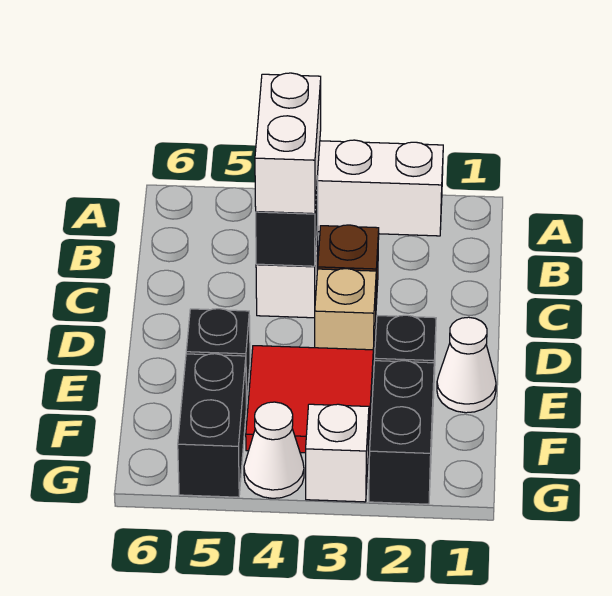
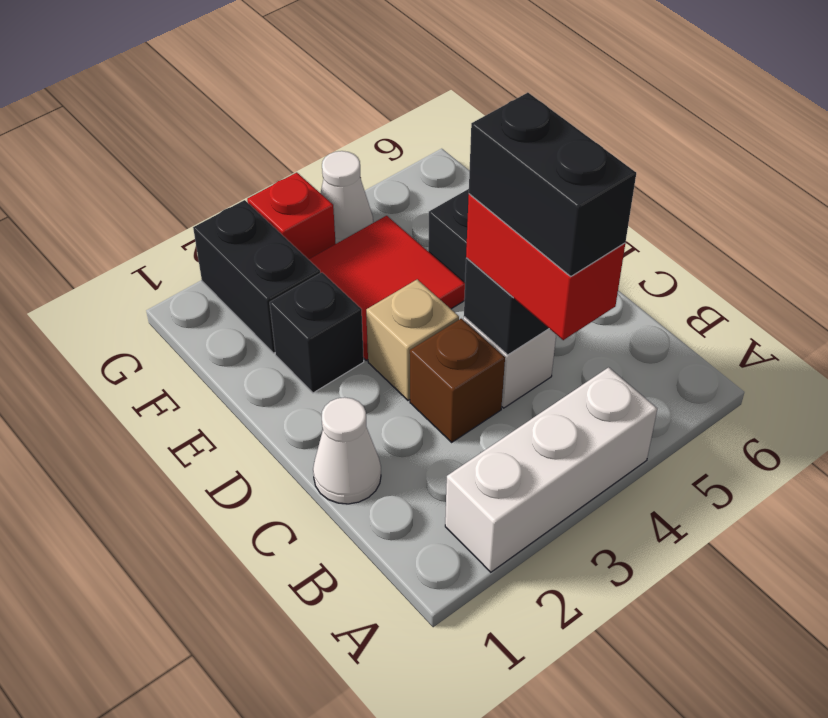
white brick B4:C4 level 3 -> red brick B4:C4 level 3
white cone E1 level 1 -> white cone C1 level 1
black brick F5:G5 level 1 -> black brick B4:C4 level 4
white brick G3 level 1 -> red brick G3 level 1

